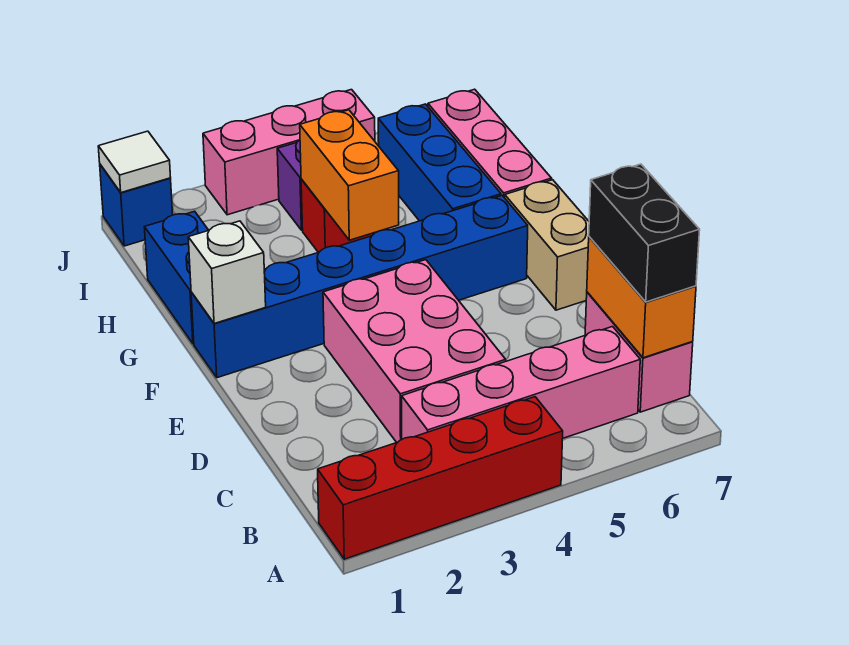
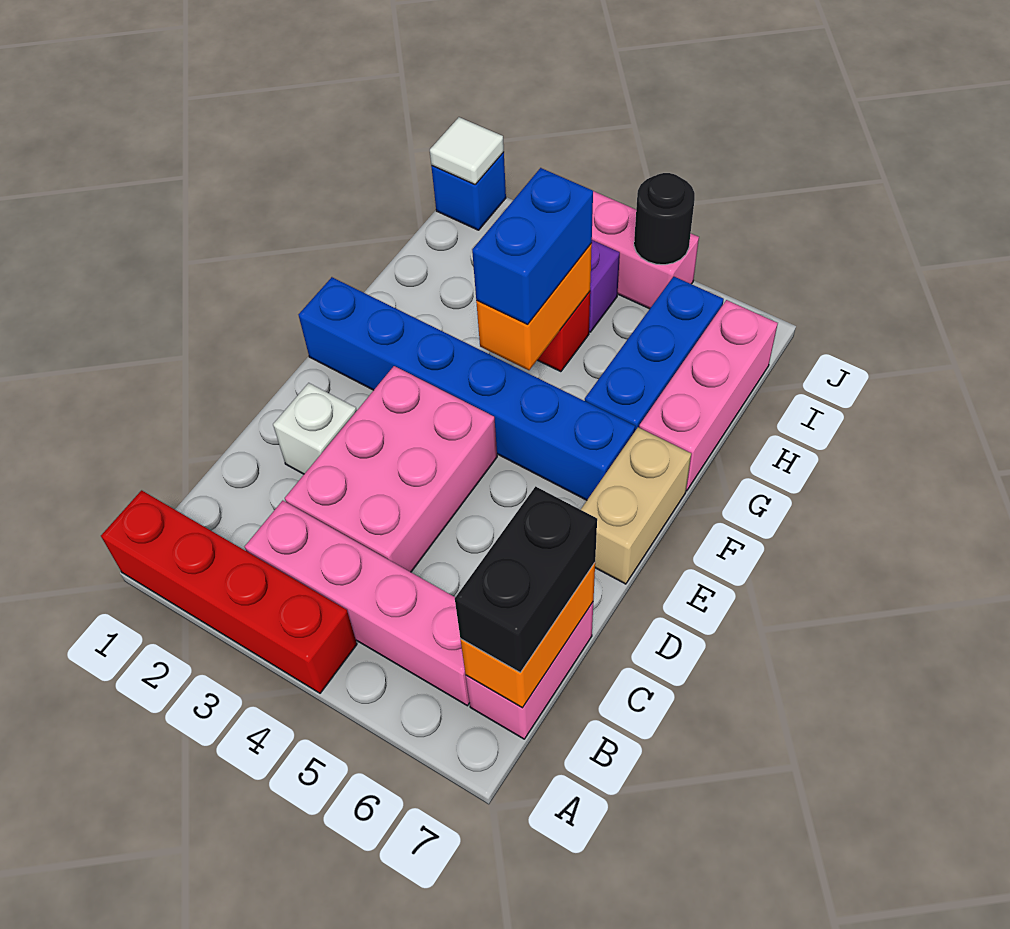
white brick F1 level 2 -> white brick D2 level 1
blue brick G1:H1 level 1 -> blue brick G4:H4 level 3
none -> black round brick J5 level 2

